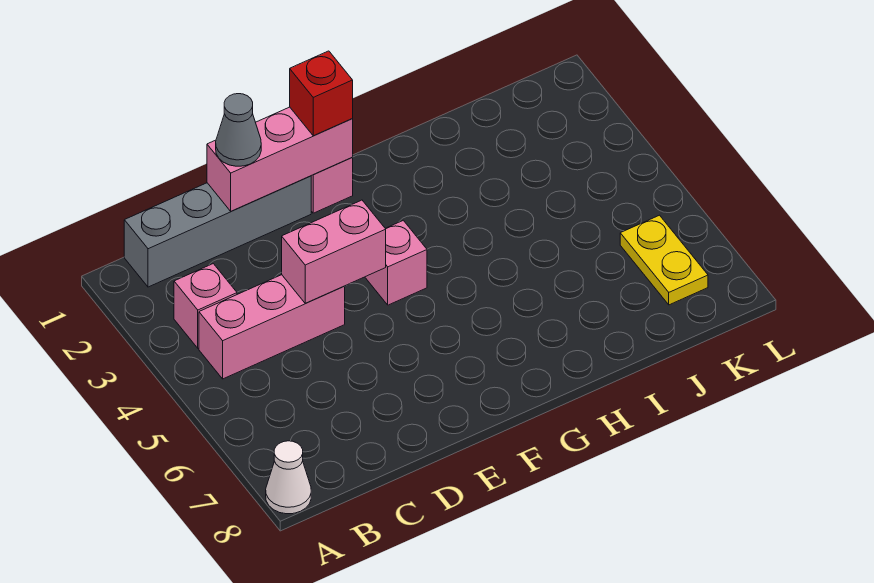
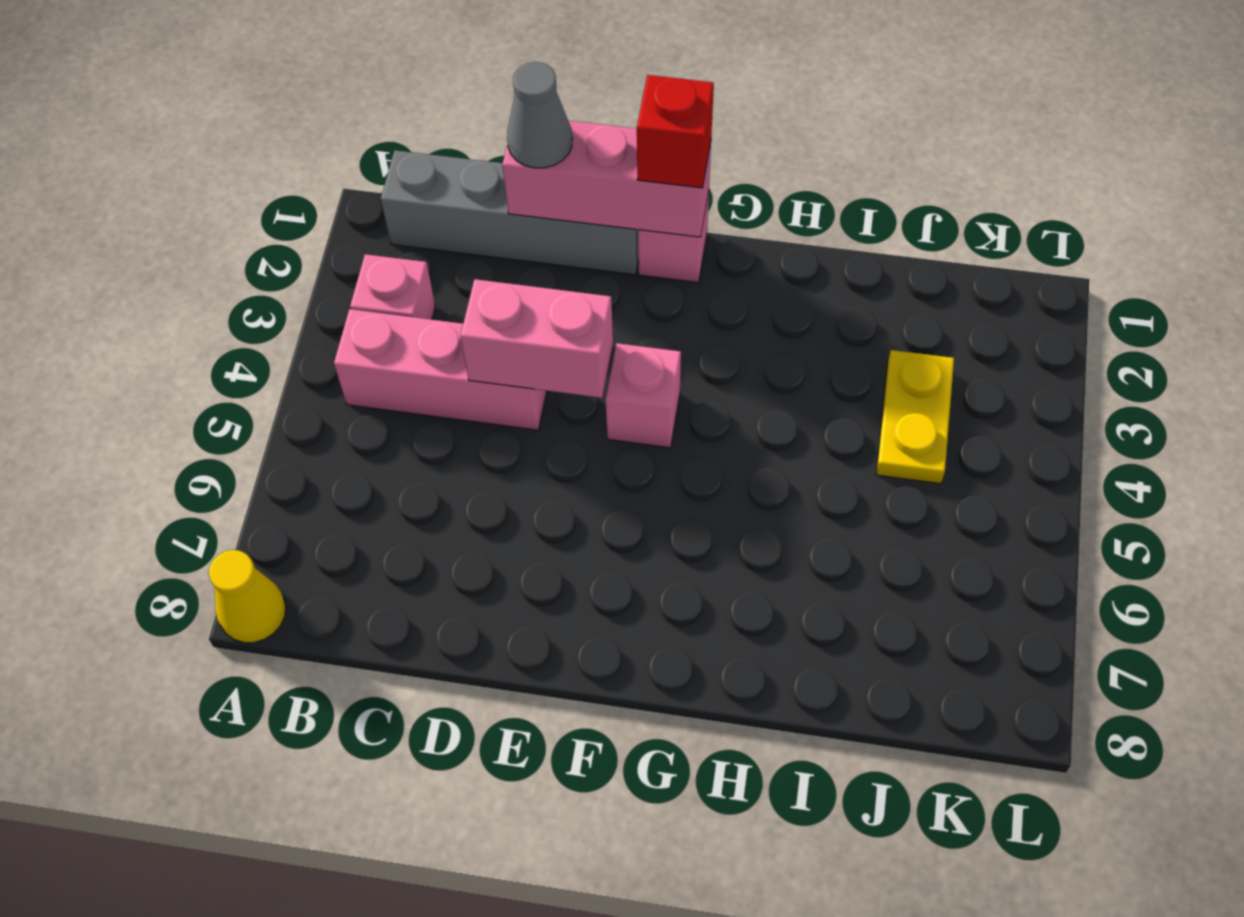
white cone A8 level 1 -> yellow cone A8 level 1
yellow plate K6:K7 level 1 -> yellow plate J3:J4 level 1

